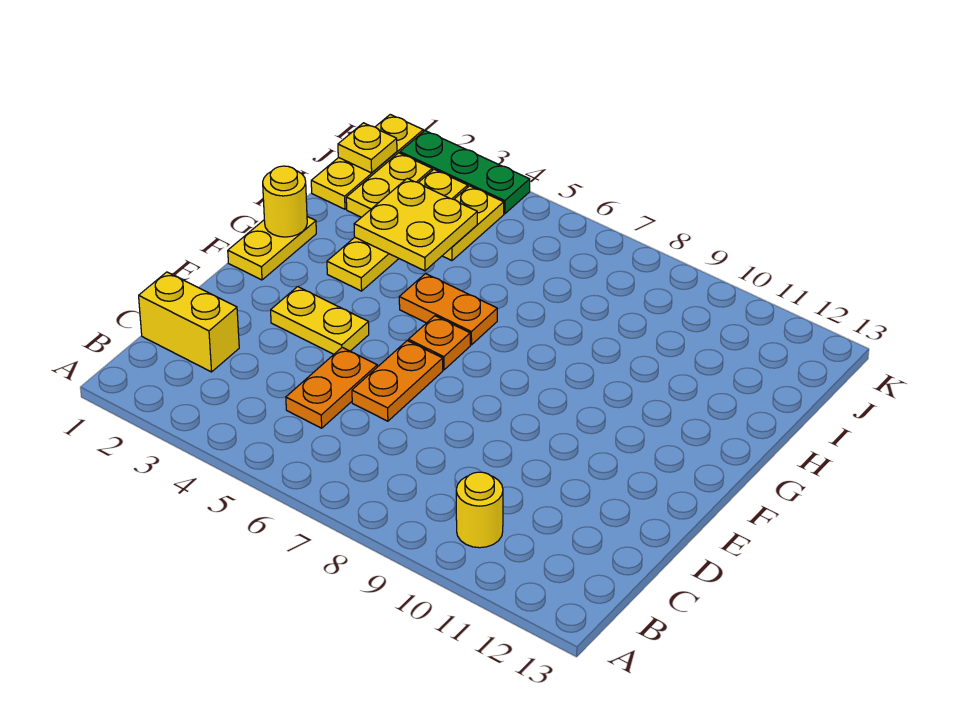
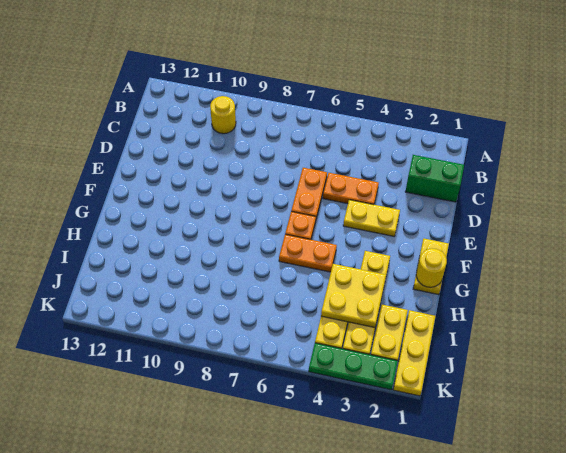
yellow brick C1:C2 level 1 -> green brick C1:C2 level 1
orange plate C5:D5 level 1 -> orange plate D4:D5 level 1
yellow plate J1 level 2 -> none

